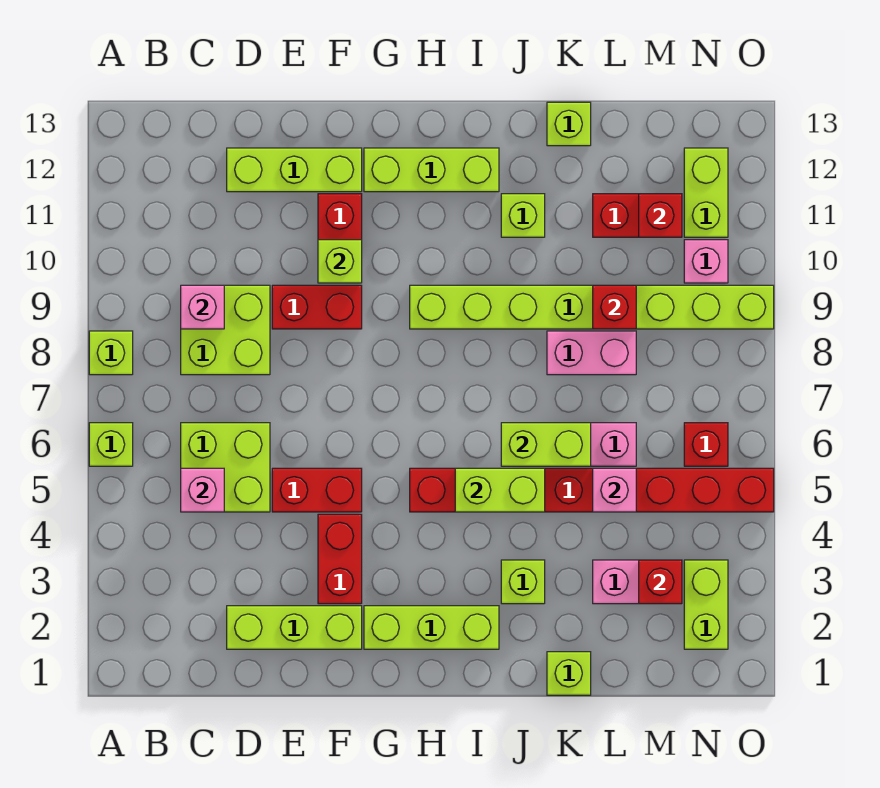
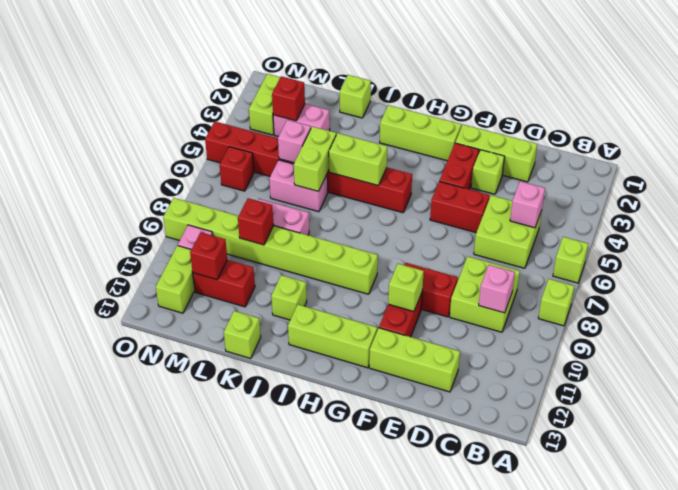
lime brick J3 level 1 -> lime brick E3 level 1
lime brick J6:K6 level 2 -> lime brick K5:K6 level 2

